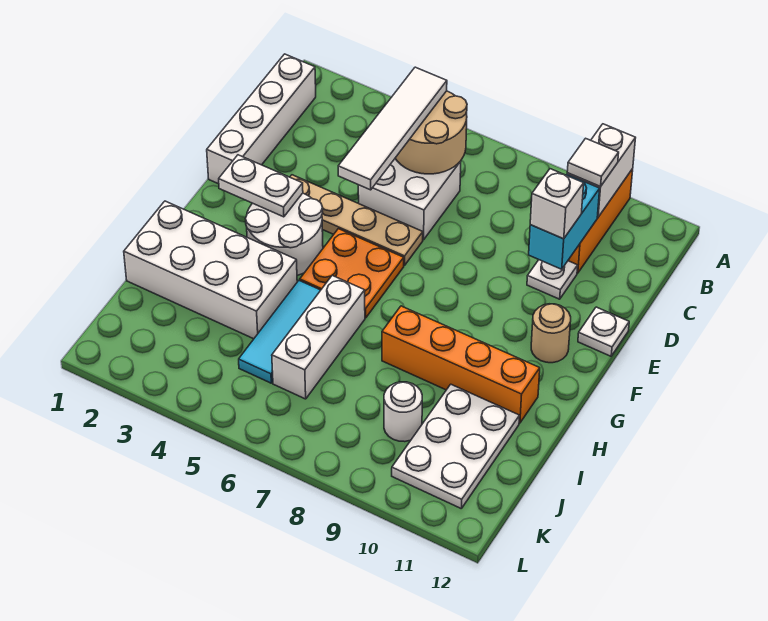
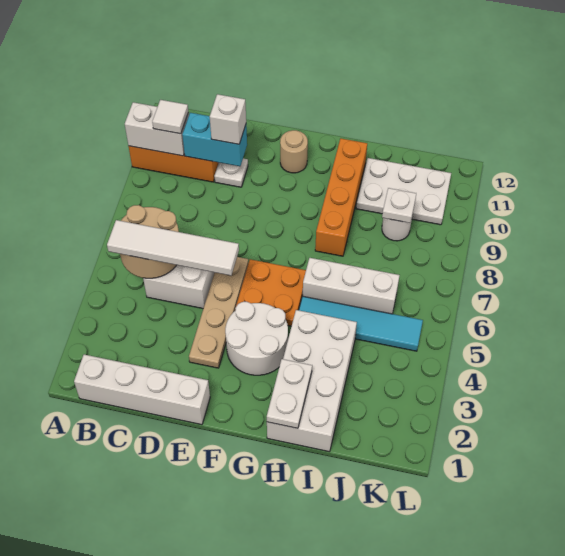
white plate E12 level 1 -> white plate J9 level 2
white plate F2:F3 level 2 -> white plate H1:H2 level 2
cyan tile H5:J5 level 1 -> cyan tile H5:K5 level 1

